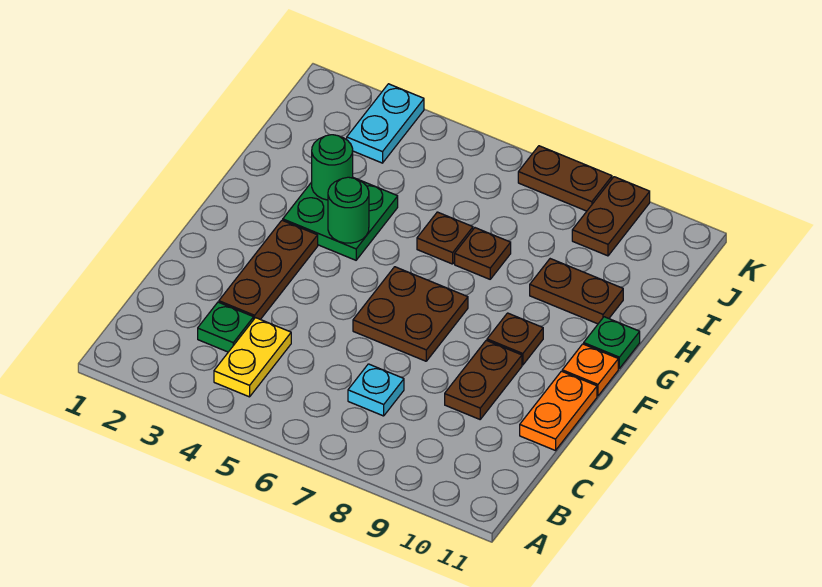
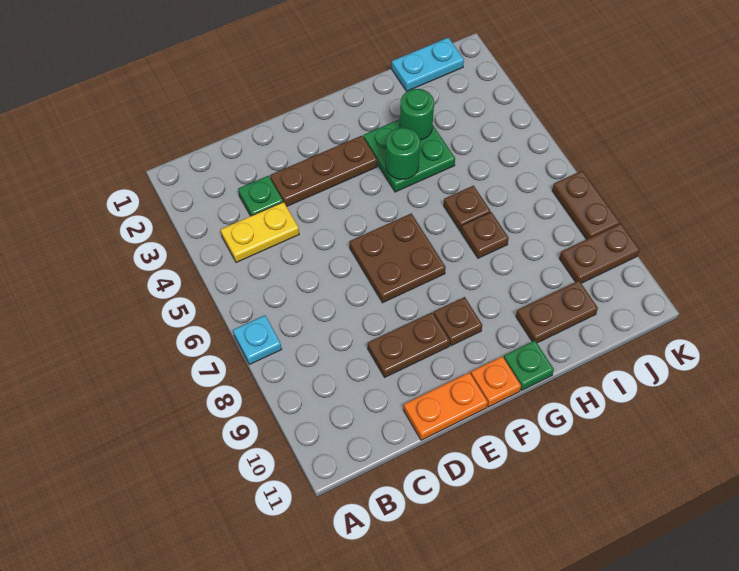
cyan plate C7 level 1 -> cyan plate A7 level 1
brown plate H9:H10 level 1 -> brown plate H10:I10 level 1
cyan plate J3:K3 level 1 -> cyan plate I1:J1 level 1

